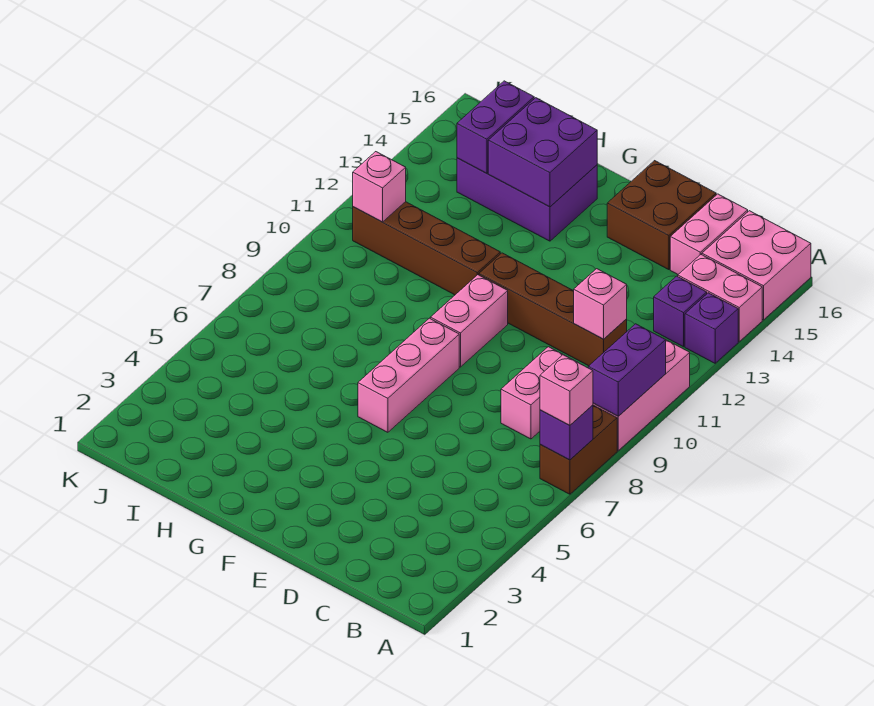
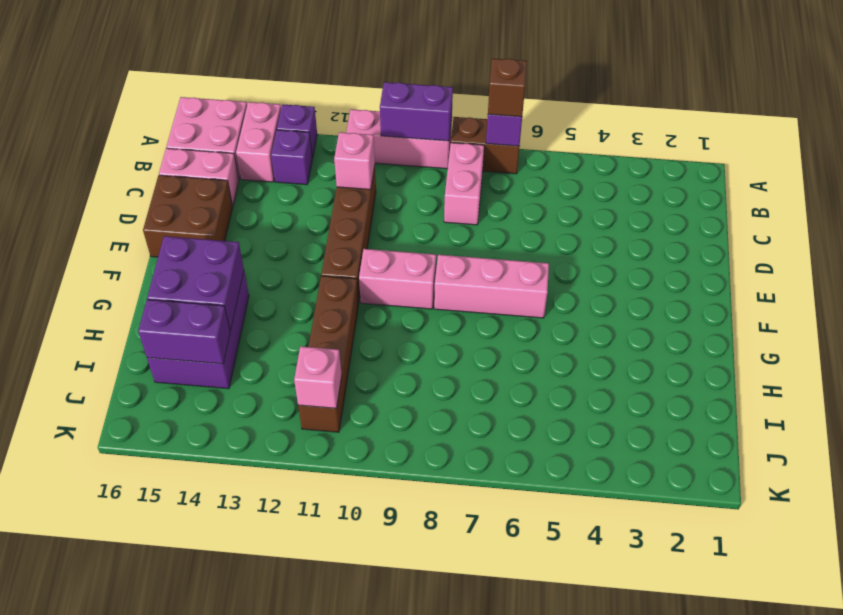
pink brick A7 level 3 -> brown brick A7 level 3
pink brick C8:C9 level 1 -> pink brick B8:C8 level 1

